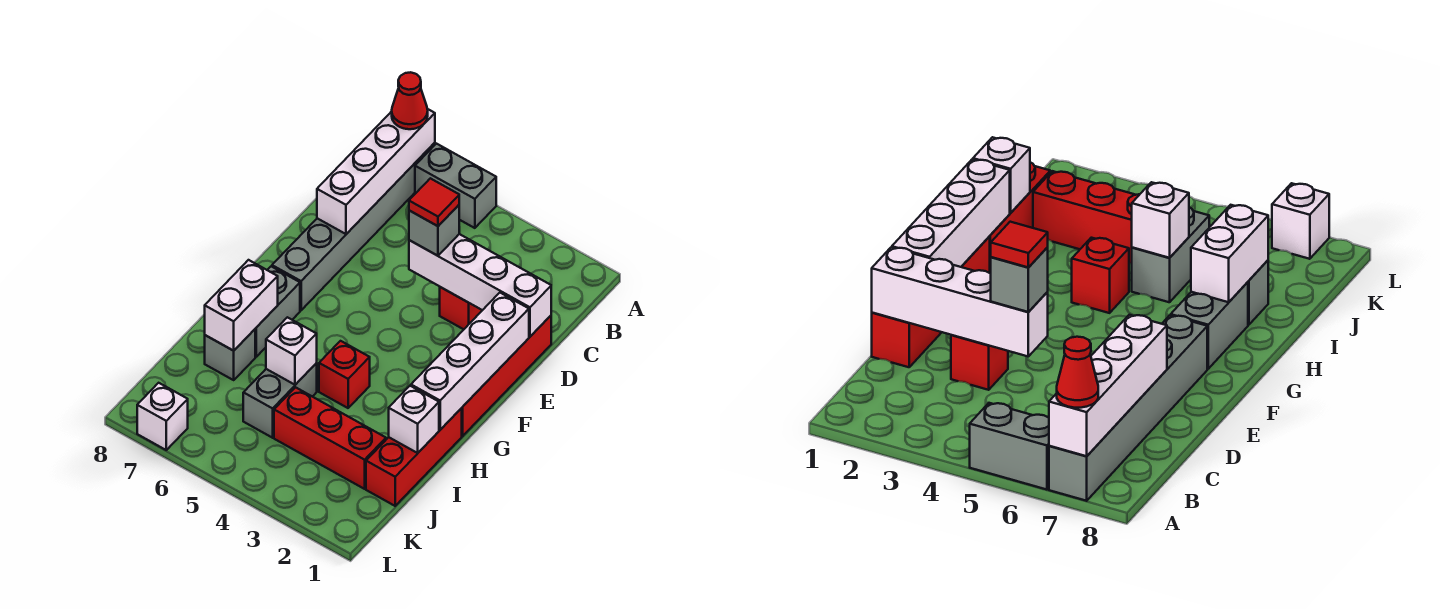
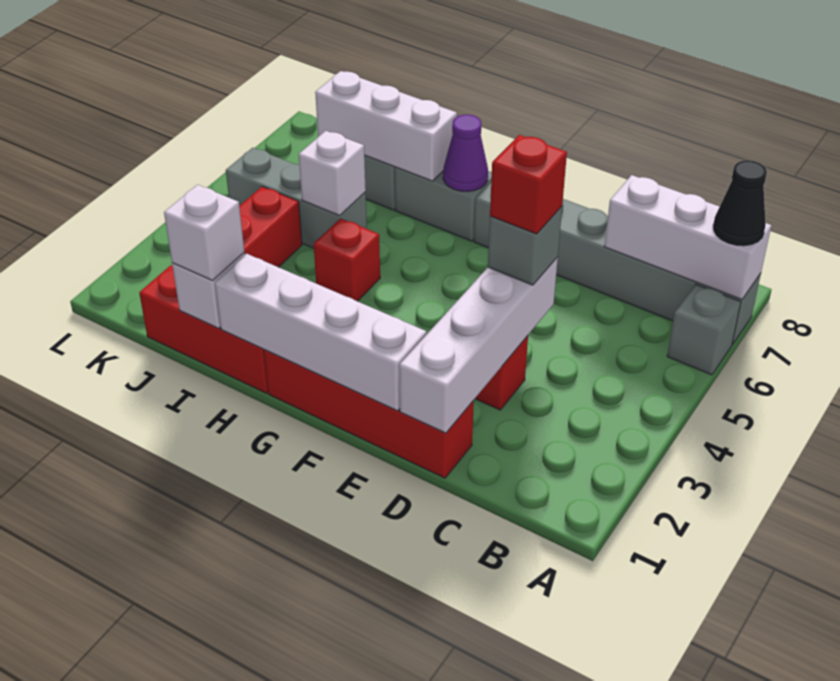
grey brick A5:A6 level 1 -> grey brick A6 level 1
white brick A7:D7 level 2 -> white brick A7:C7 level 2
red cone A7 level 3 -> black cone A7 level 3
red tile D4 level 4 -> red brick D4 level 4
none -> purple cone G7 level 2
white brick H7:I7 level 2 -> white brick H7:J7 level 2
grey brick I5:J5 level 1 -> grey brick I5:K5 level 1
white brick L7 level 1 -> white brick I1 level 3

